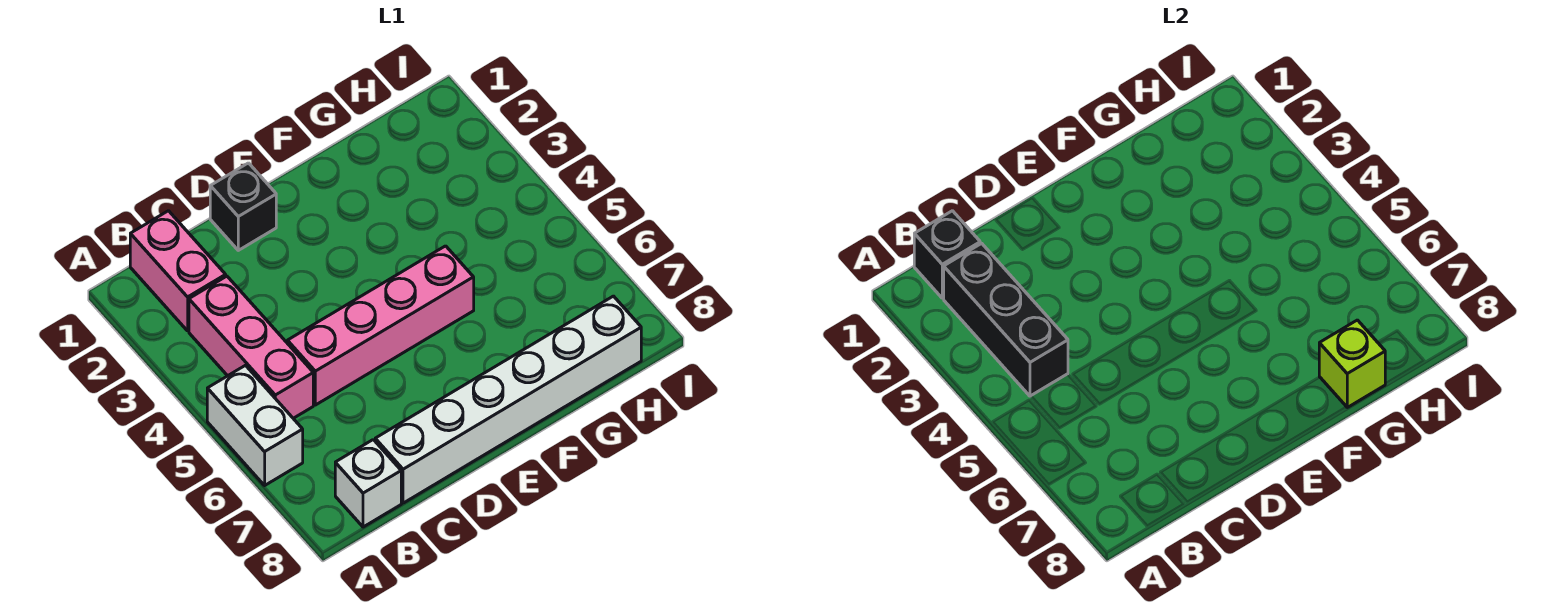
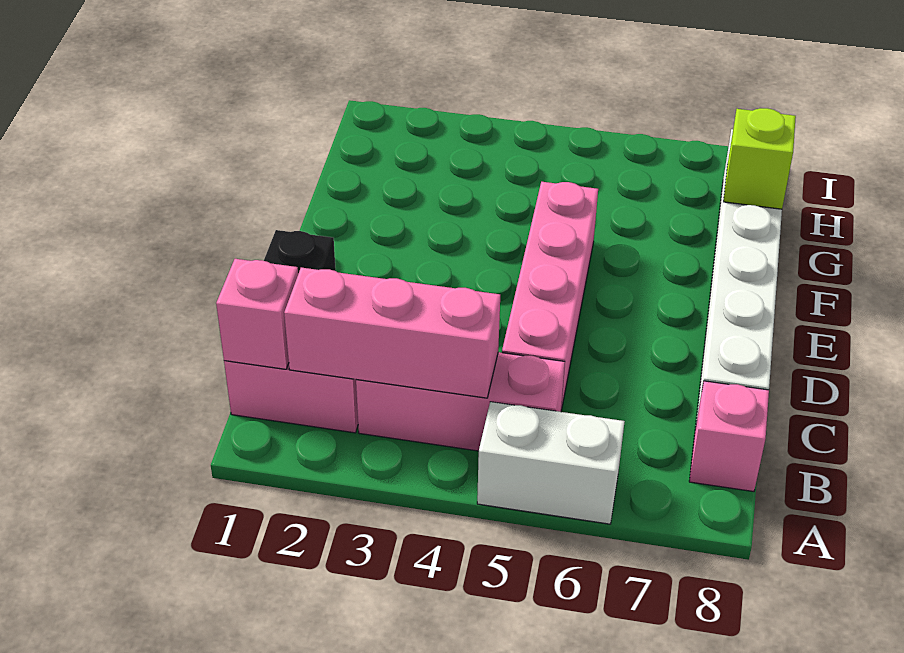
black brick B1 level 2 -> pink brick B1 level 2
black brick B2:B4 level 2 -> pink brick B2:B4 level 2
white brick B8 level 1 -> pink brick B8 level 1

